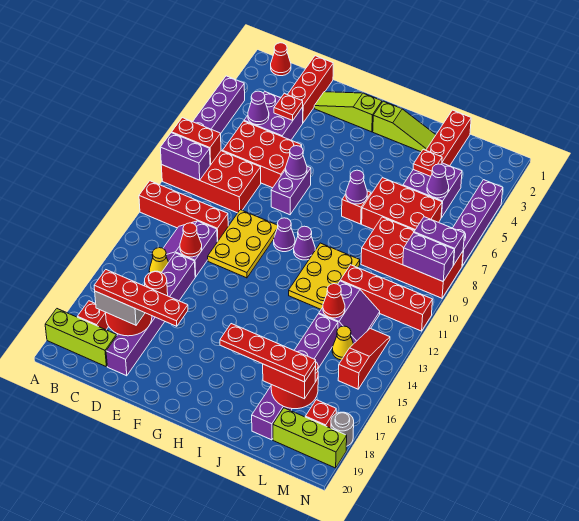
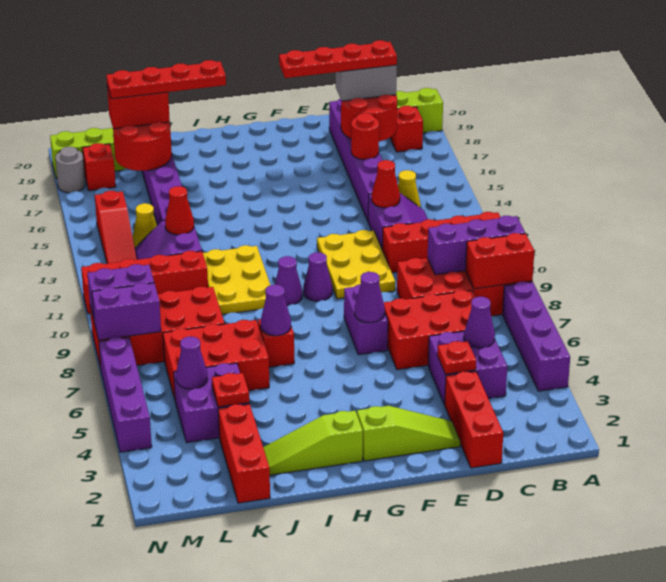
purple brick A9:B9 level 2 -> purple brick A9:C9 level 2
red cone B1 level 1 -> none

